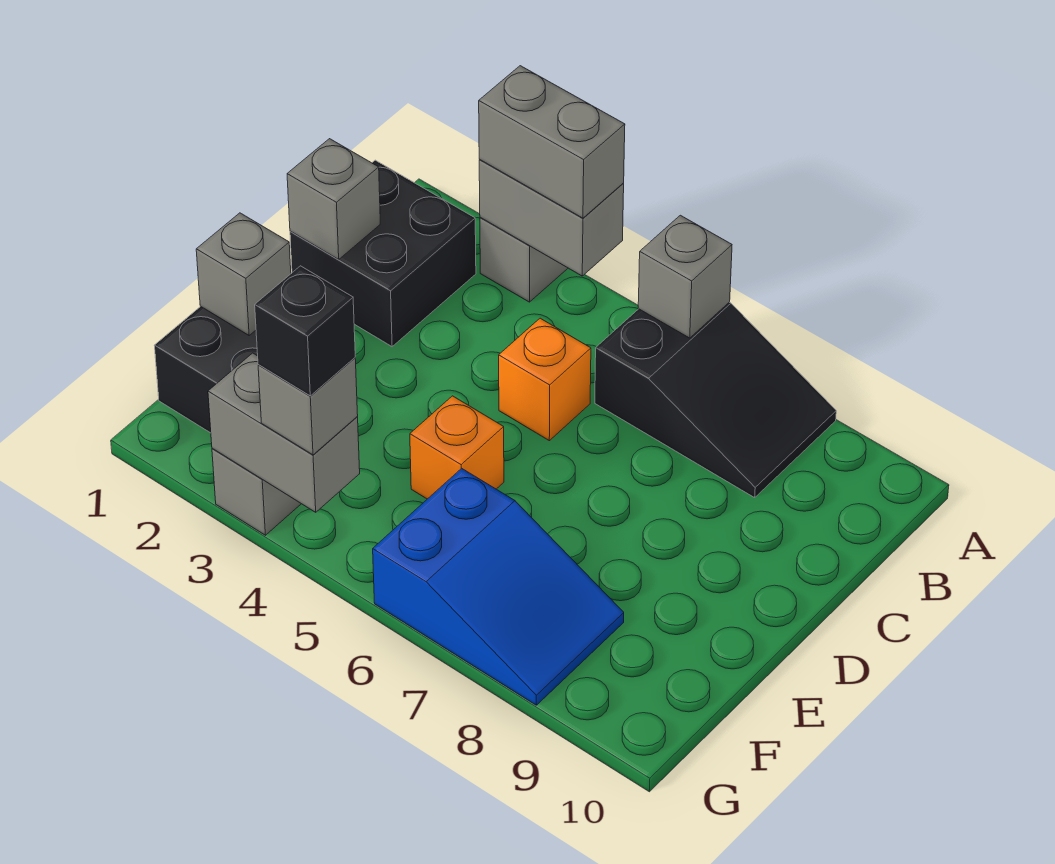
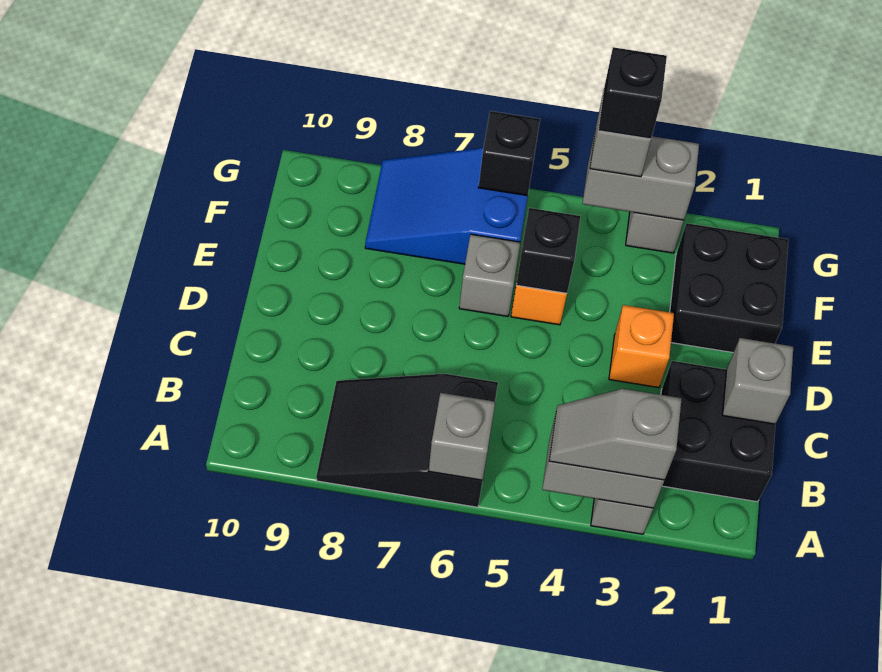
grey brick A3:A4 level 3 -> grey slope A3:A4 level 3 top 3
orange brick C5 level 1 -> orange brick D3 level 1
grey brick E1 level 2 -> grey brick E6 level 1
none -> black brick E5 level 2
none -> black brick G6 level 2

